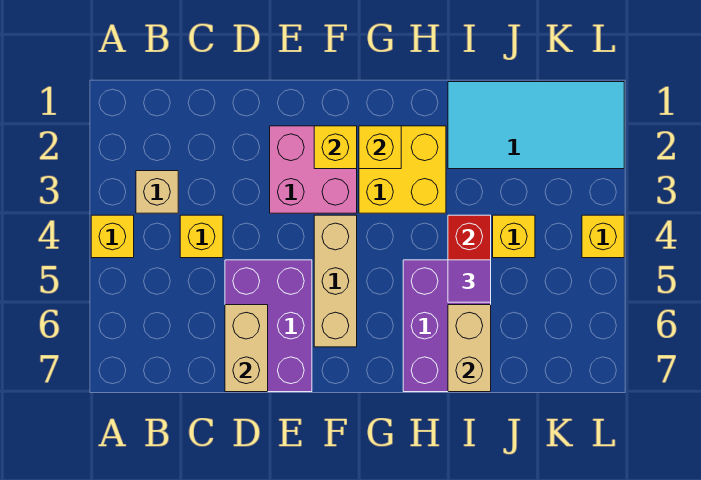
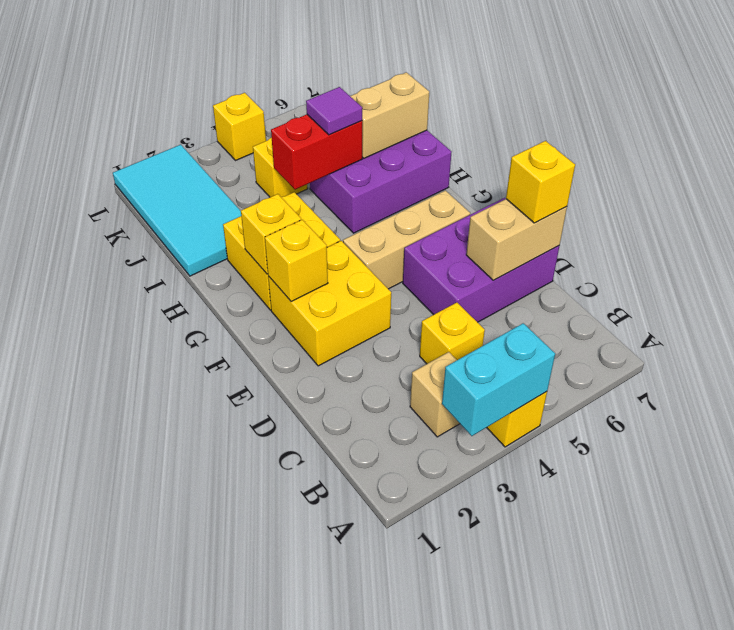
none -> cyan brick A3:A4 level 2
none -> yellow brick D7 level 3
pink brick E2:F3 level 1 -> yellow brick E2:F3 level 1

